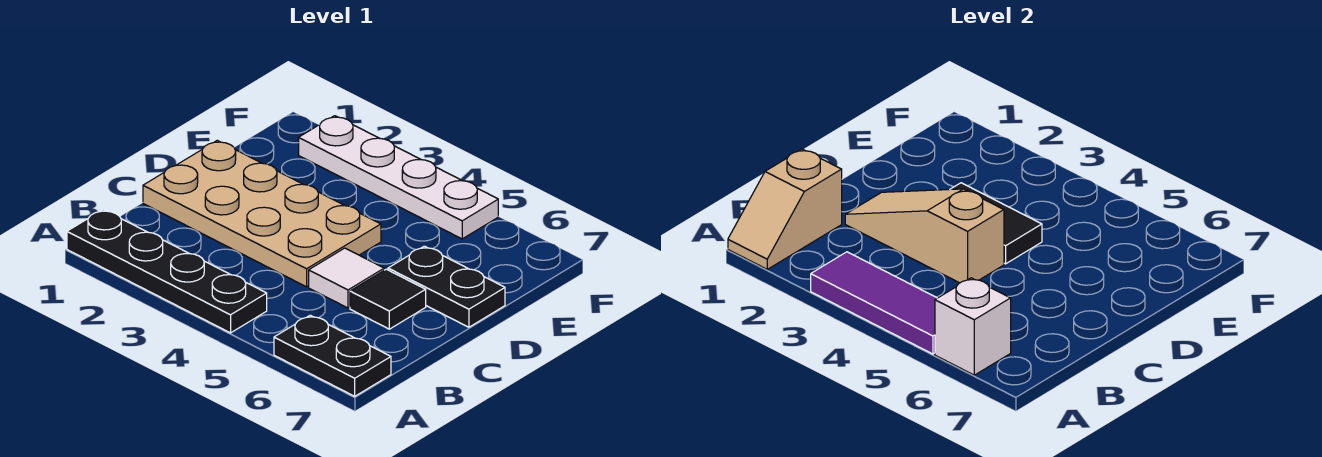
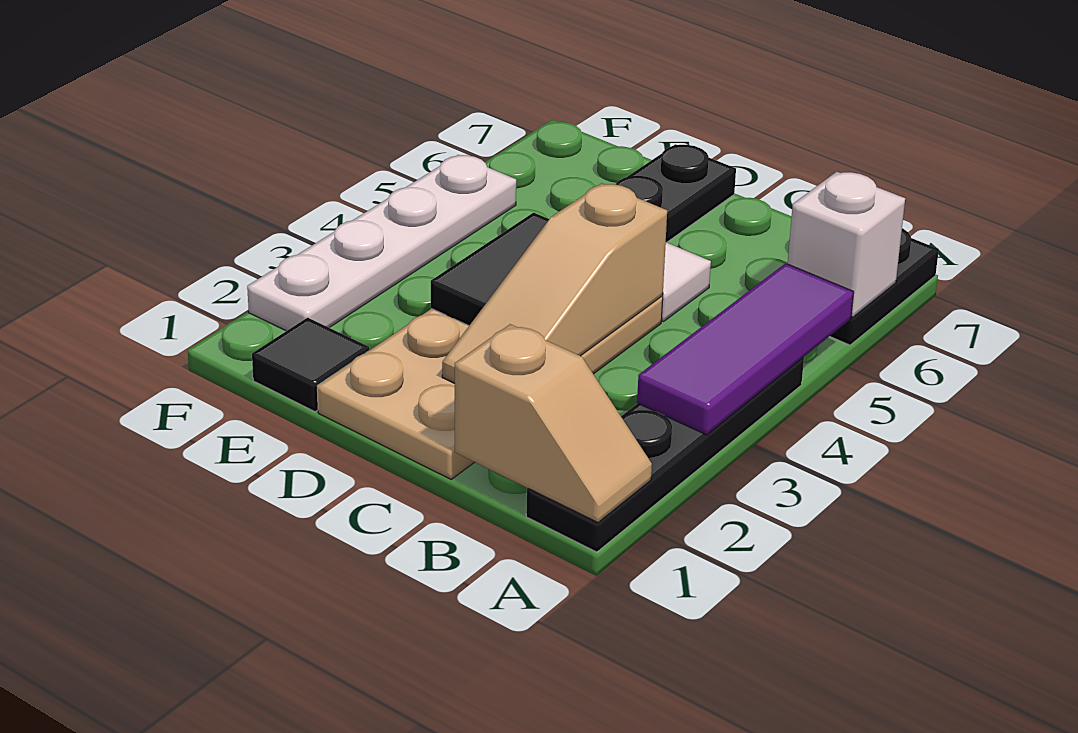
black tile C6 level 1 -> black tile E1 level 1

